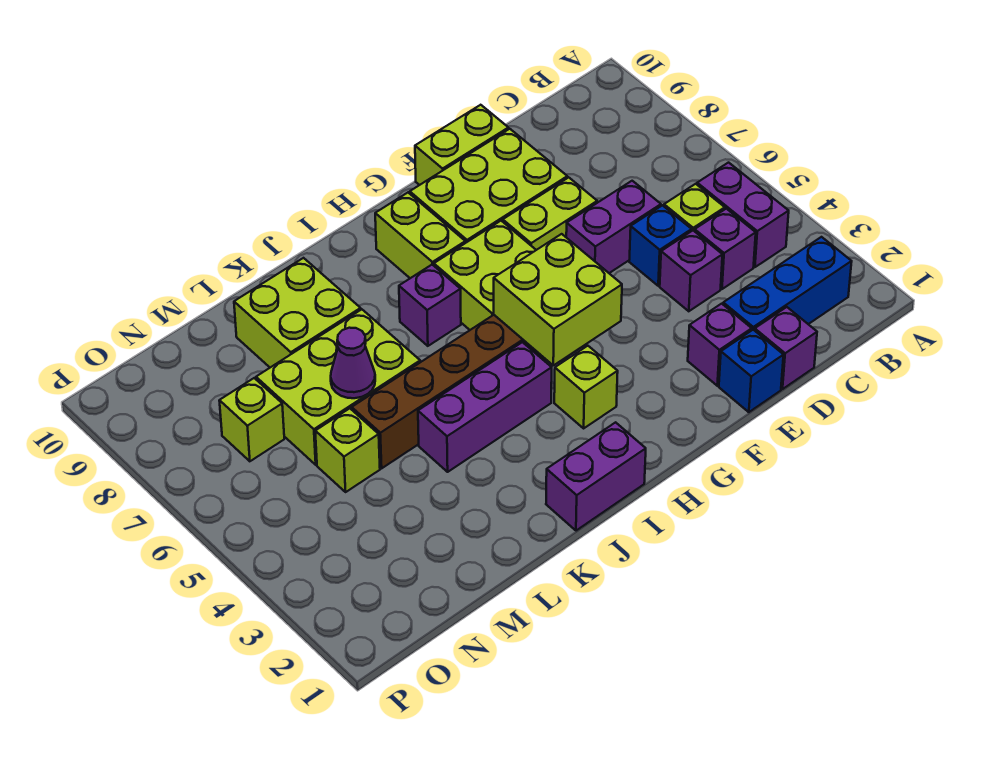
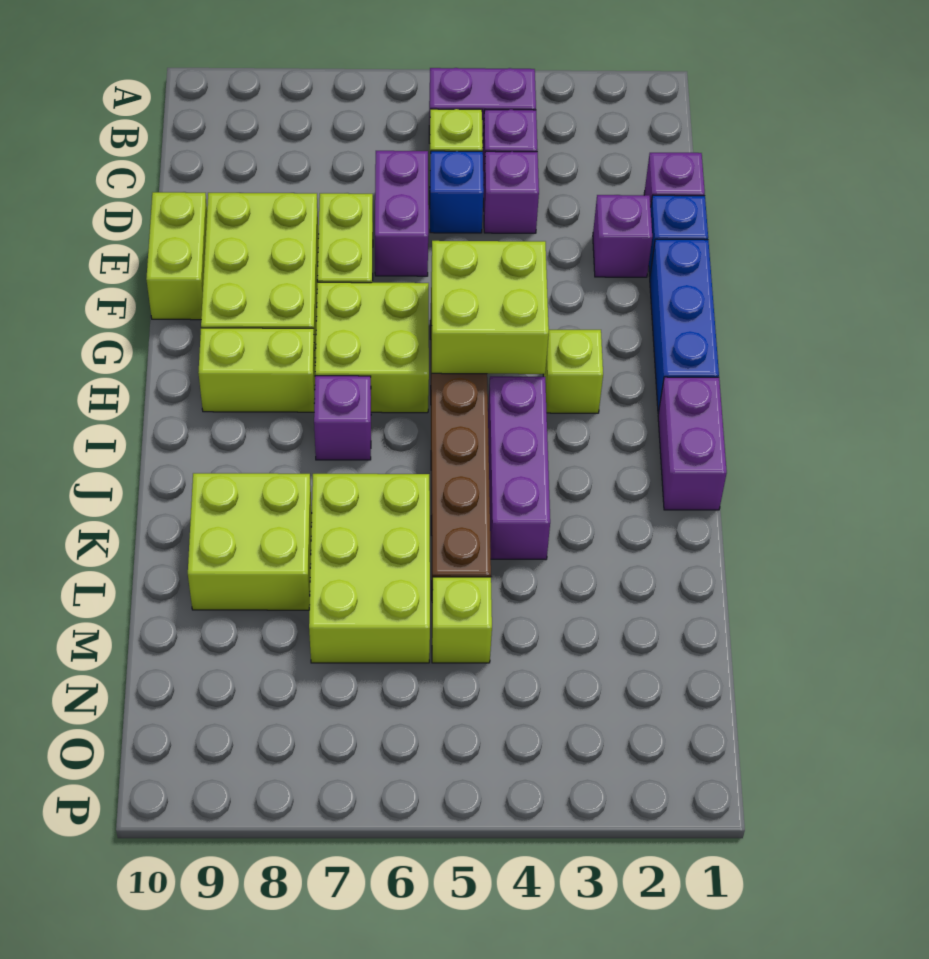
blue brick B2:D2 level 1 -> blue brick F1:H1 level 1
purple cone L6 level 2 -> none
lime brick N7 level 1 -> none

